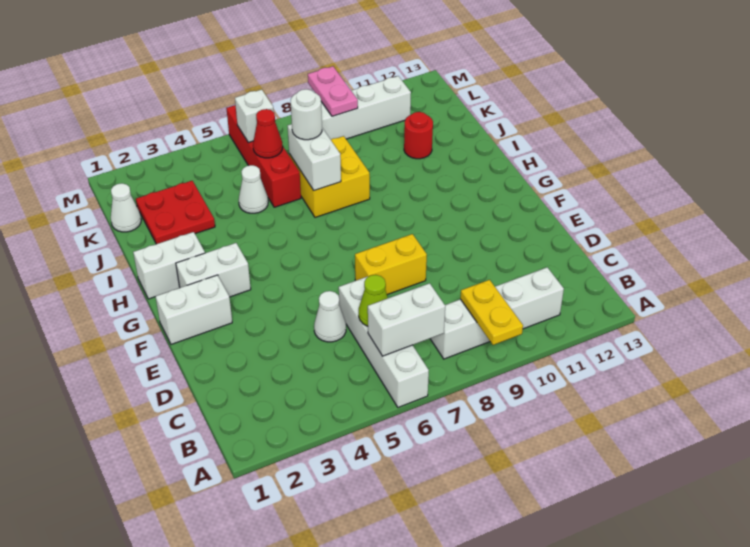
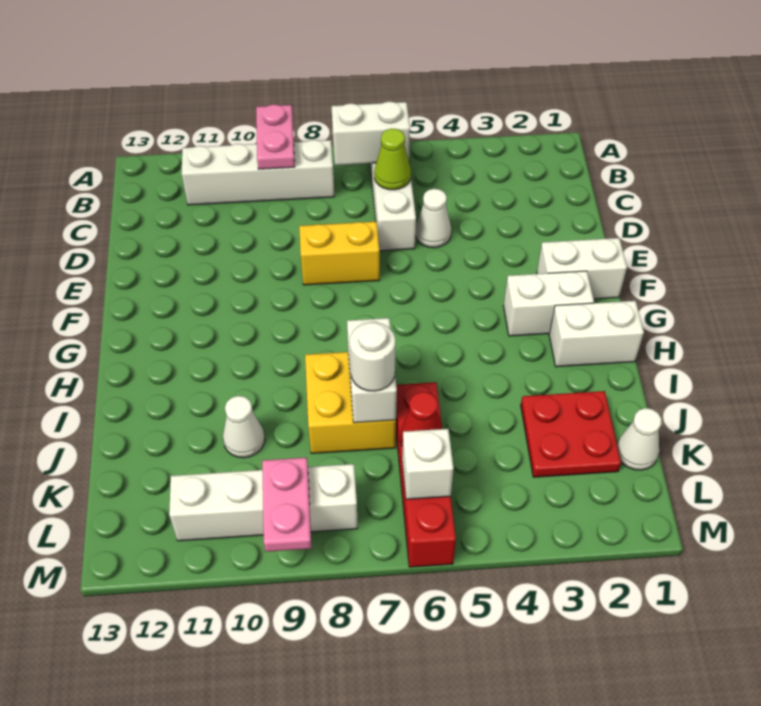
yellow plate A9:B9 level 2 -> pink plate A9:B9 level 2
white cone J5 level 1 -> white cone J10 level 1
red round brick J11 level 1 -> none

